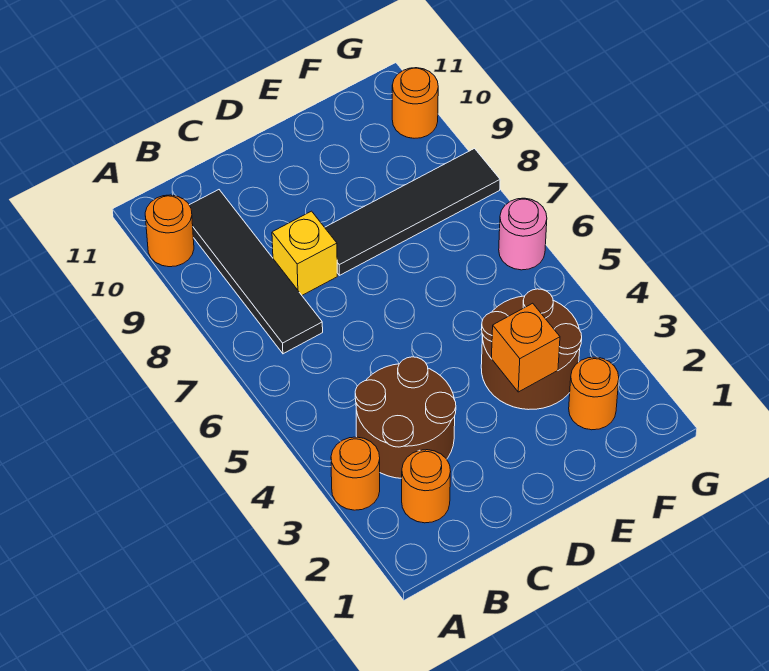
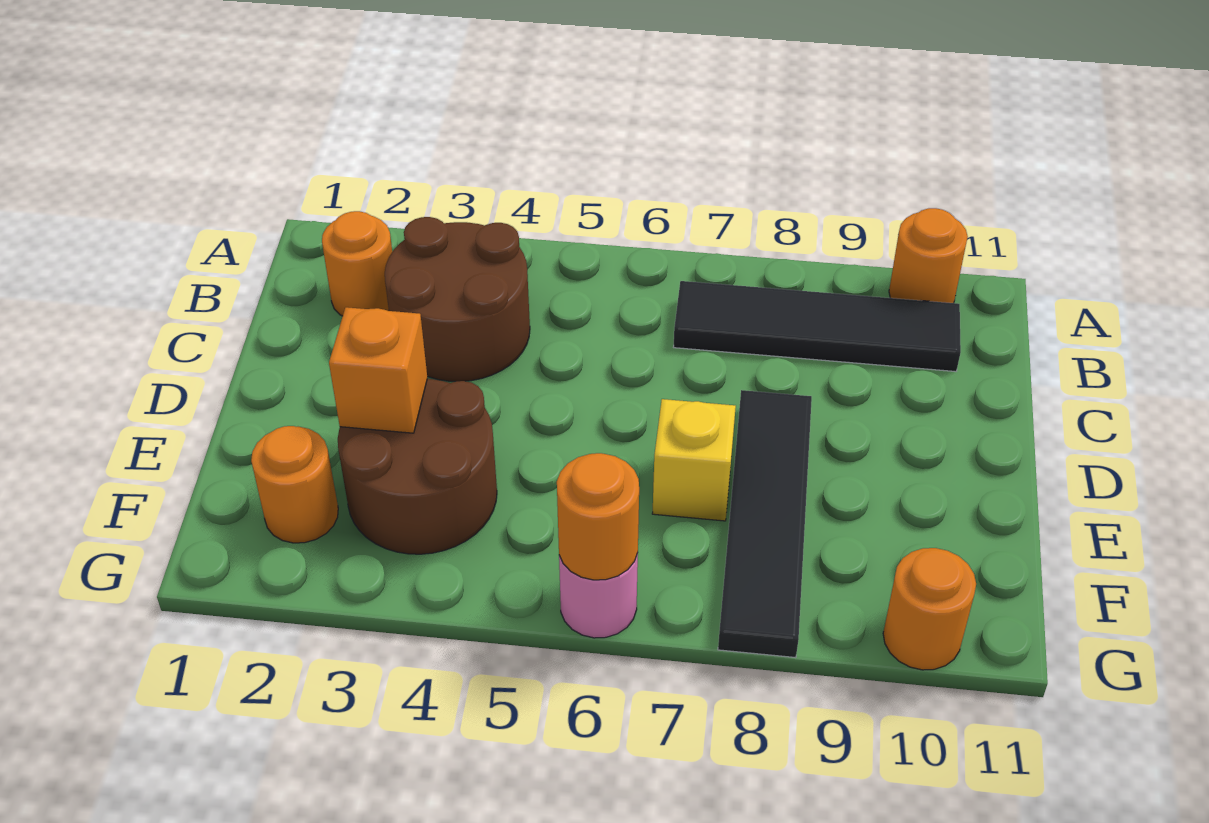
orange round brick A3 level 1 -> orange round brick G6 level 2
yellow brick C8 level 1 -> yellow brick E7 level 1

